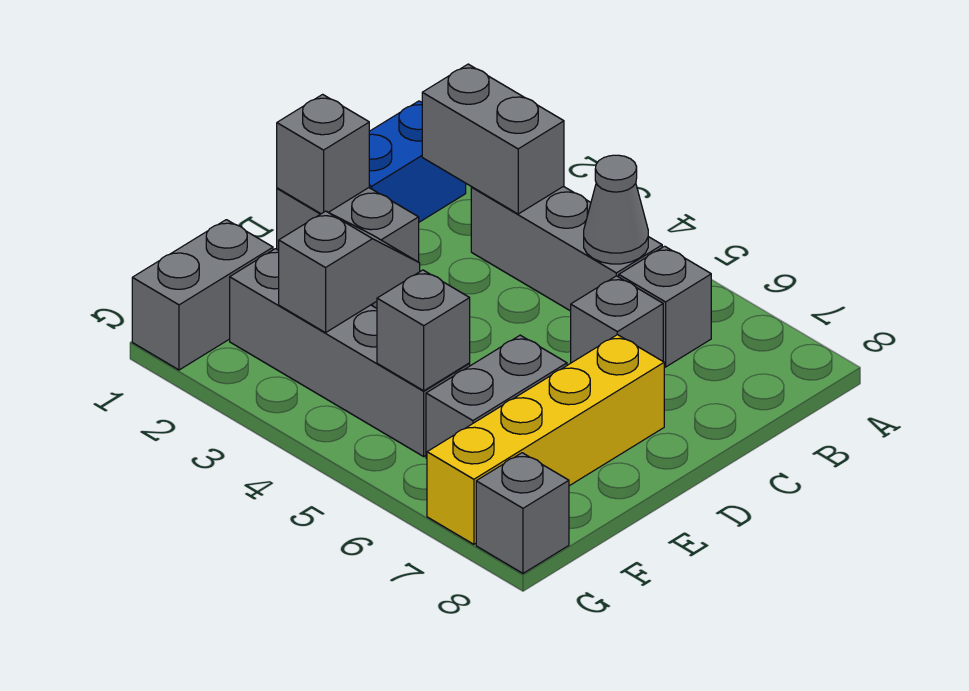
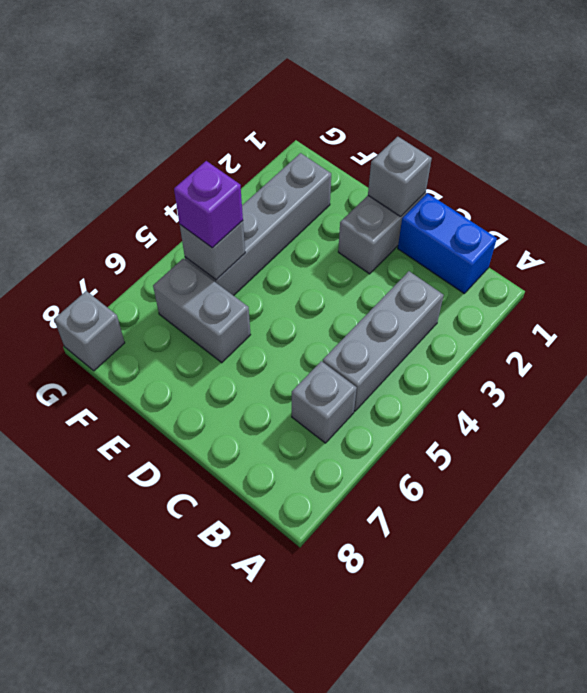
grey brick B2:B3 level 2 -> none
grey cone B5 level 2 -> none
grey brick C6 level 1 -> none
yellow brick D7:G7 level 1 -> none
grey slope E3:F3 level 2 top F -> none
grey brick F1:G1 level 1 -> none
none -> purple brick F5 level 3

